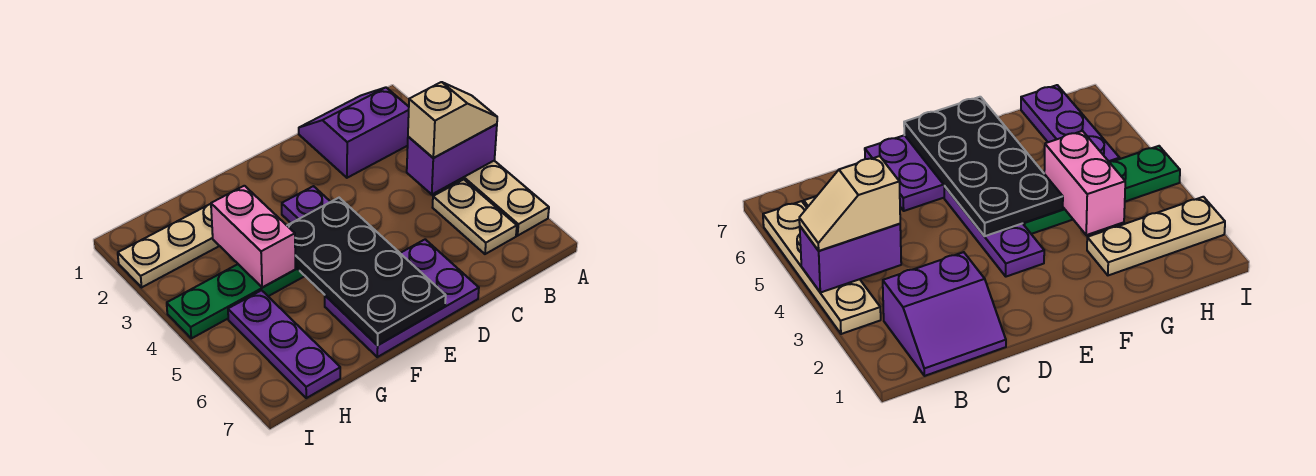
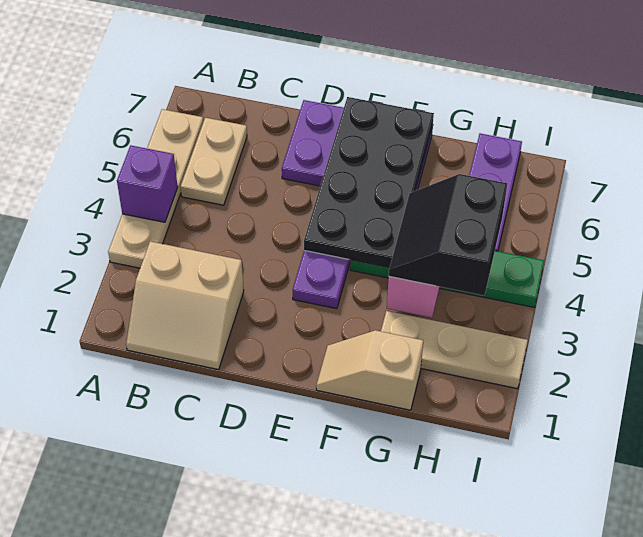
purple brick A4:B4 level 2 -> purple brick A4 level 2
tan slope A4:B4 level 3 top B -> tan slope F1:G1 level 1 top G
purple slope B1:C2 level 1 top 2 -> tan slope B1:C2 level 1 top 2
none -> black slope G3:H4 level 3 top H

